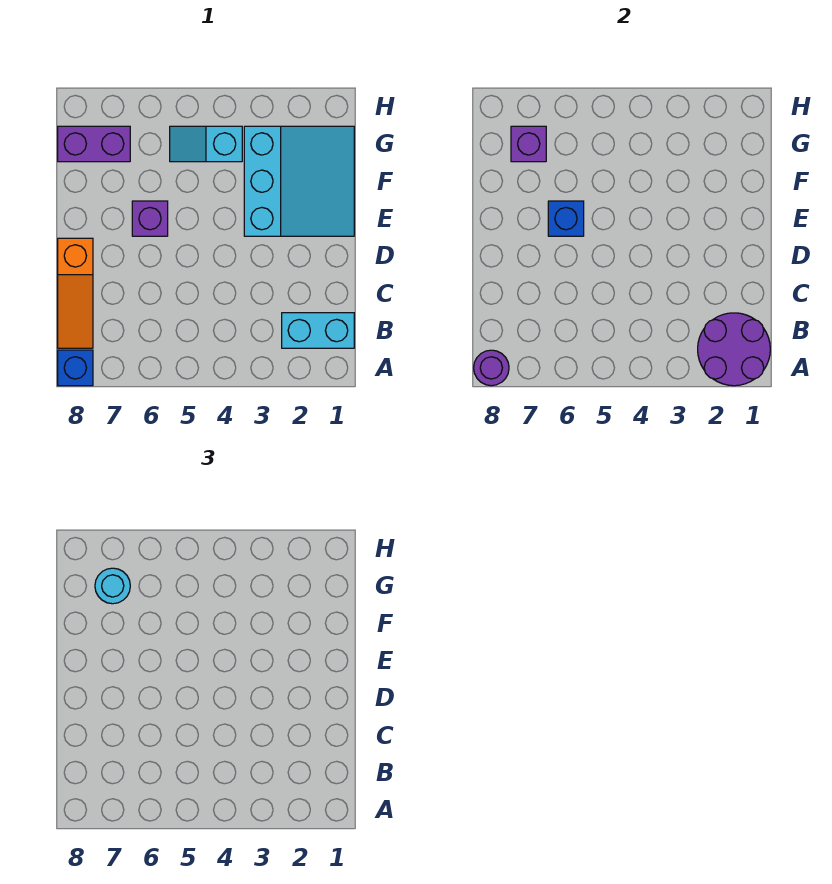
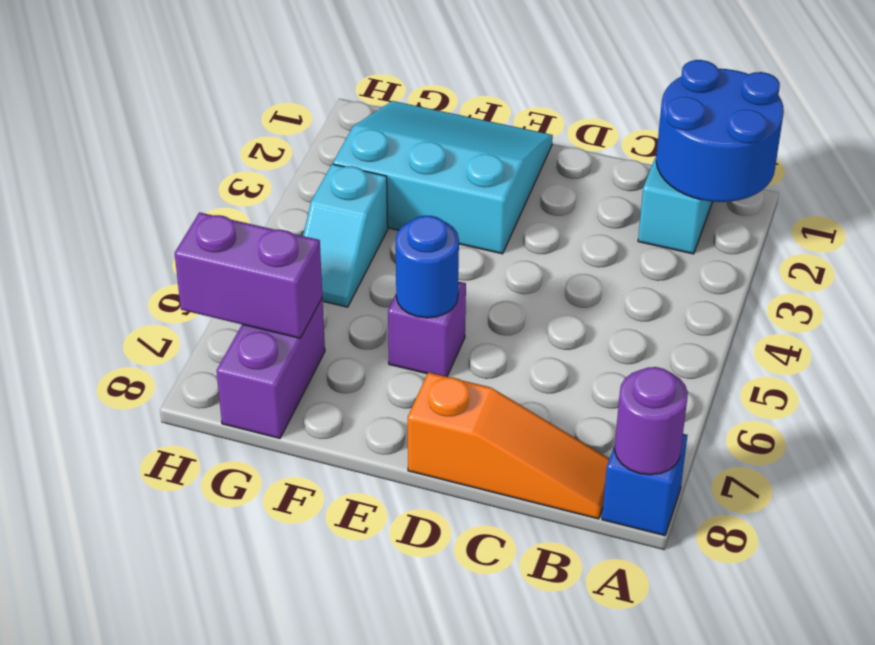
purple round brick A1:B2 level 2 -> blue round brick A1:B2 level 2
blue brick E6 level 2 -> blue round brick E6 level 2
purple brick G7 level 2 -> purple brick G7:H7 level 2
cyan round brick G7 level 3 -> none

